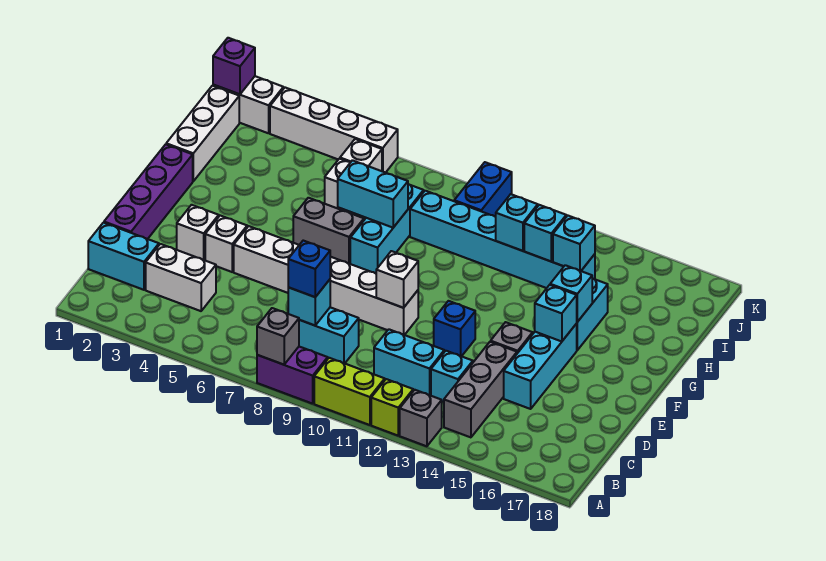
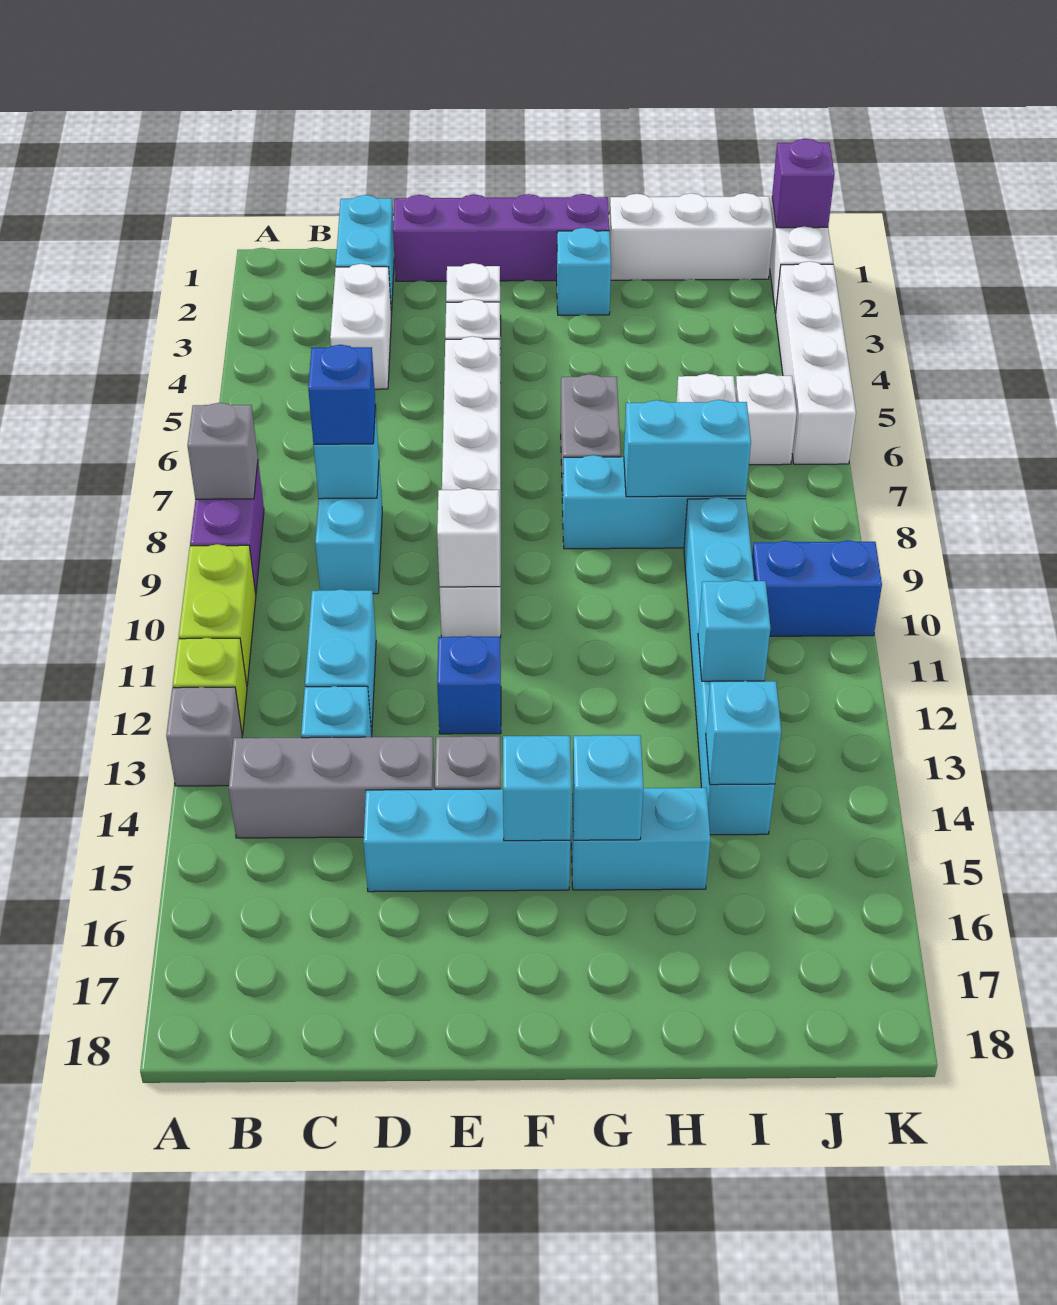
cyan brick H7:H8 level 2 -> cyan brick H8:I8 level 2
cyan brick I13 level 2 -> cyan brick G2 level 1

